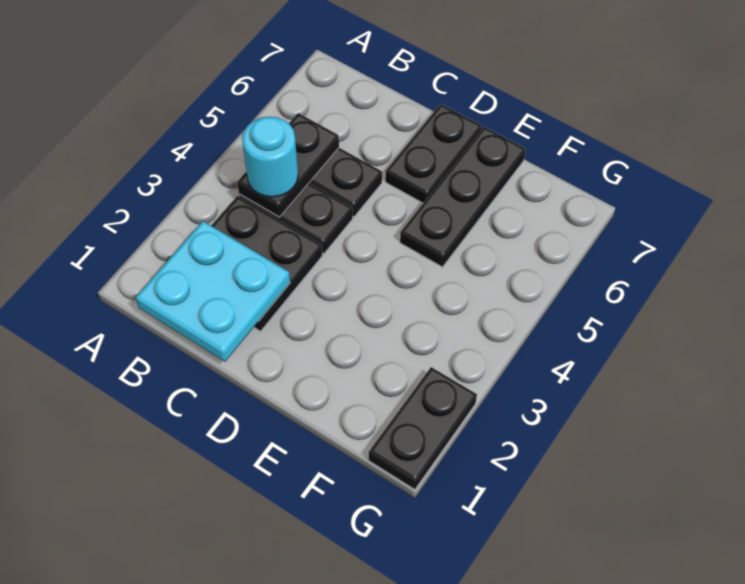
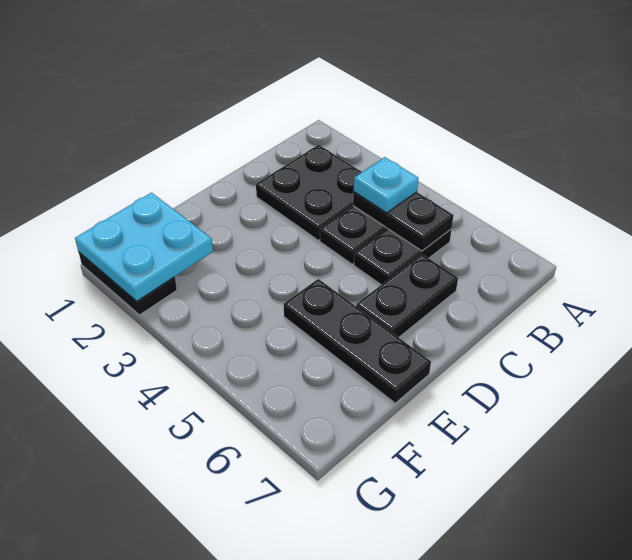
cyan plate B1:C2 level 2 -> cyan plate F1:G2 level 2
cyan round brick B4 level 3 -> cyan plate B4 level 3
black plate D6:D7 level 1 -> black plate C6:D6 level 1

